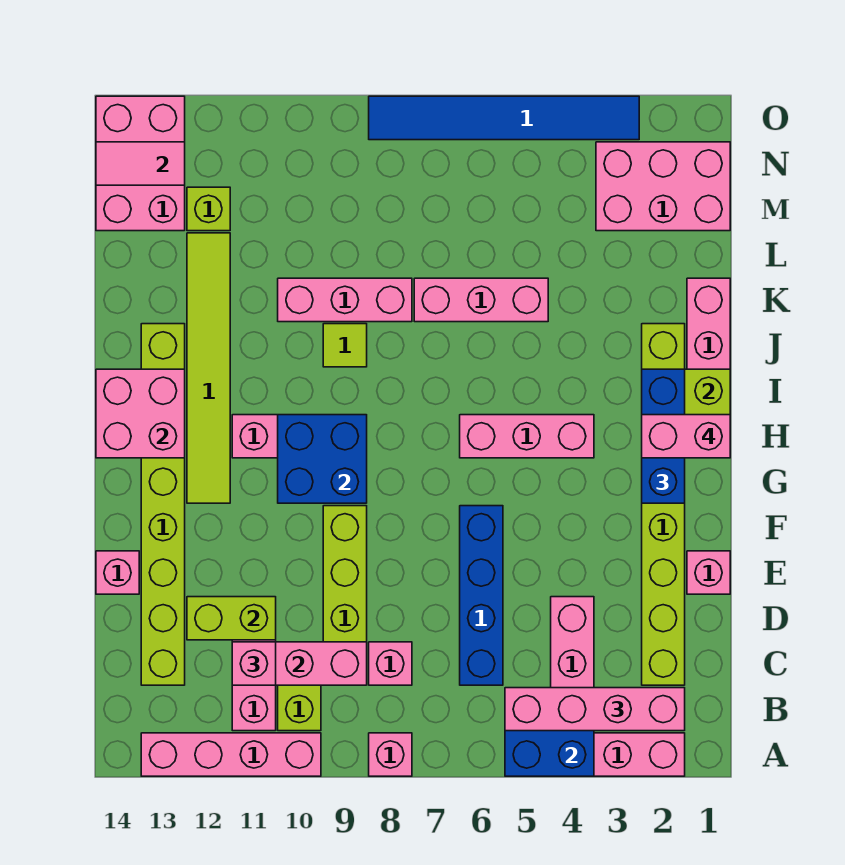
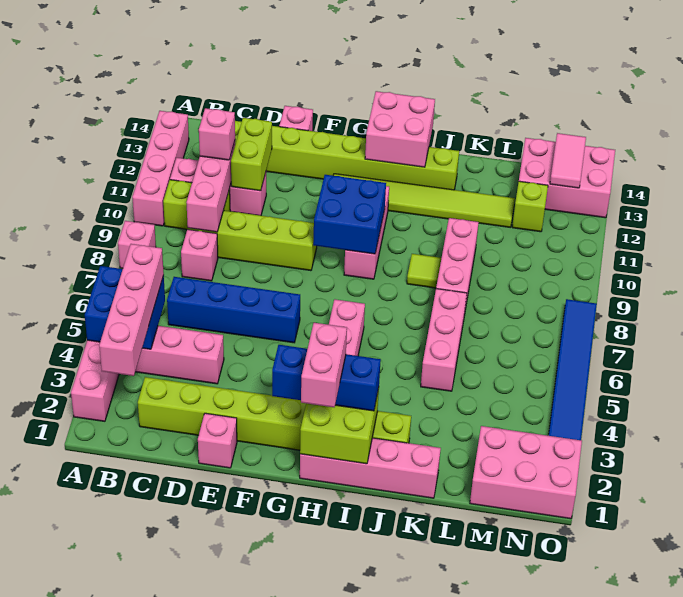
pink brick M1:N3 level 1 -> pink brick M1:O2 level 1

